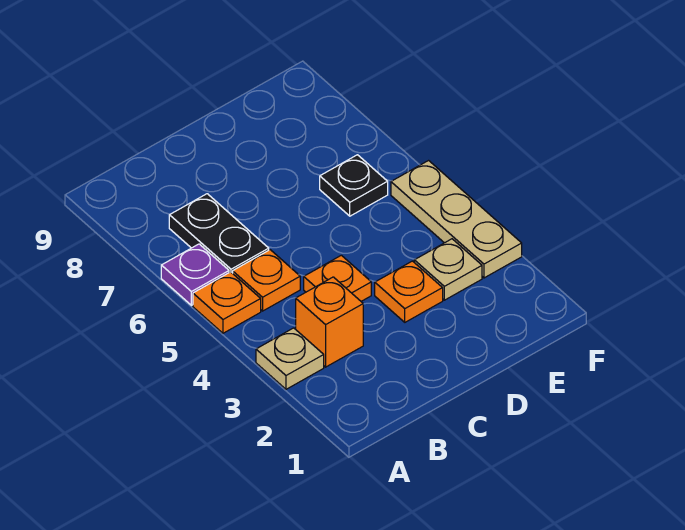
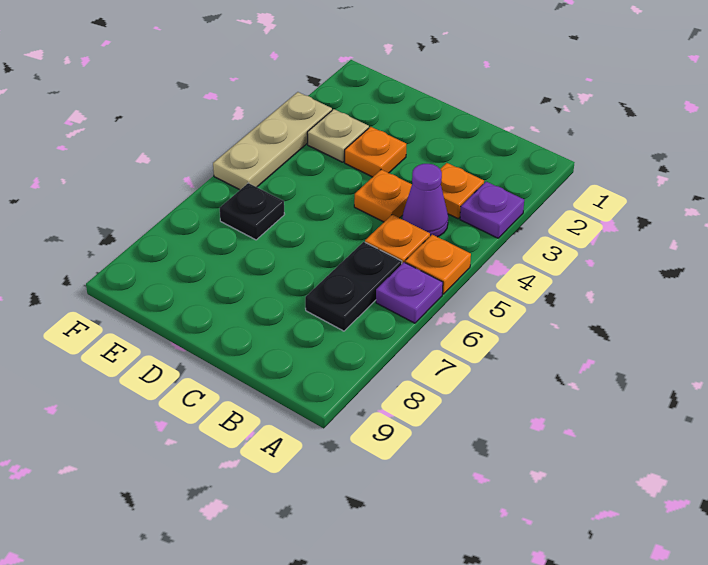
tan plate A3 level 1 -> purple plate A3 level 1
orange brick B3 level 1 -> orange plate B3 level 1
none -> purple cone B4 level 1

